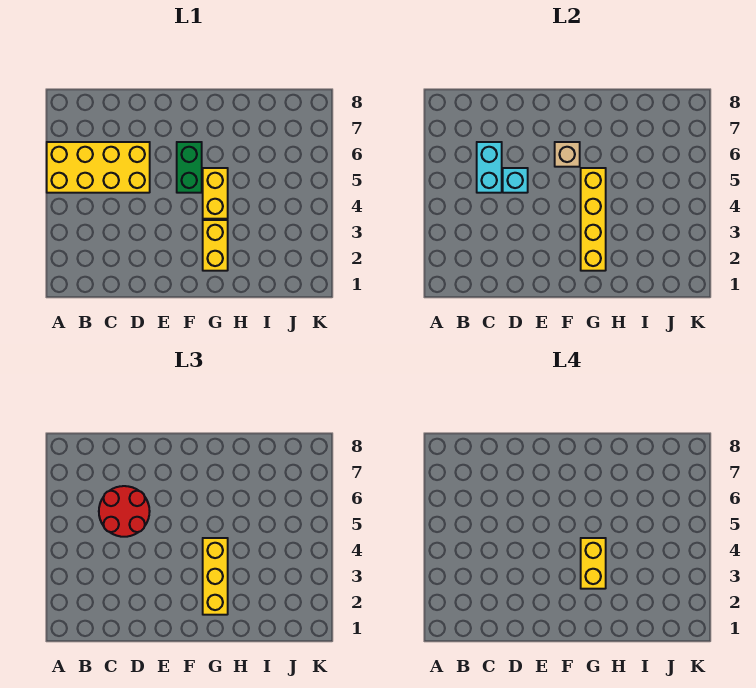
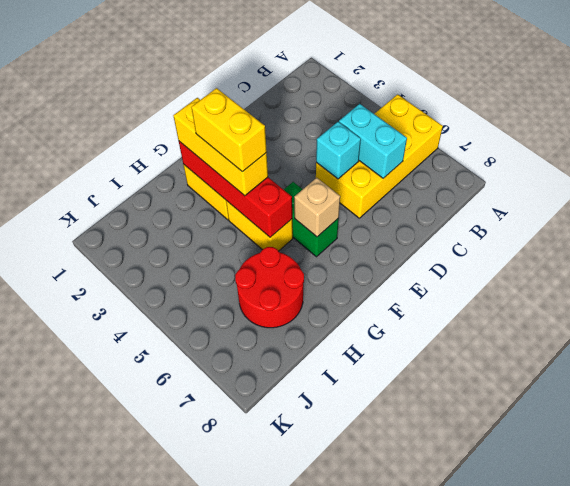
red round brick C5:D6 level 3 -> red round brick H6:I7 level 1
yellow brick G2:G5 level 2 -> red brick G2:G5 level 2

